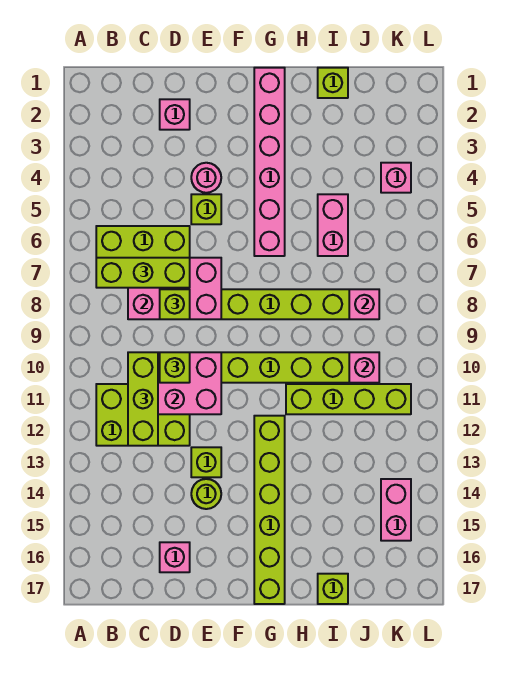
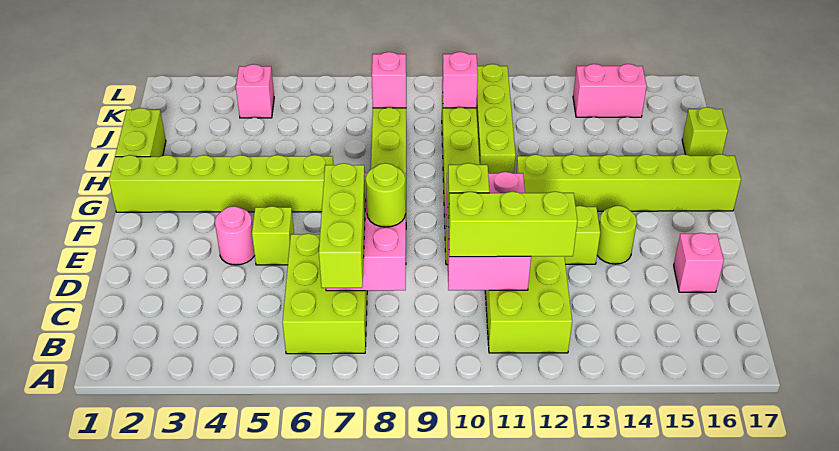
pink brick D2 level 1 -> none
lime brick D8 level 3 -> lime round brick D8 level 3
pink brick G1:G6 level 1 -> lime brick G1:G6 level 1
lime brick I1 level 1 -> lime brick H1:I1 level 1
pink brick I5:I6 level 1 -> none

